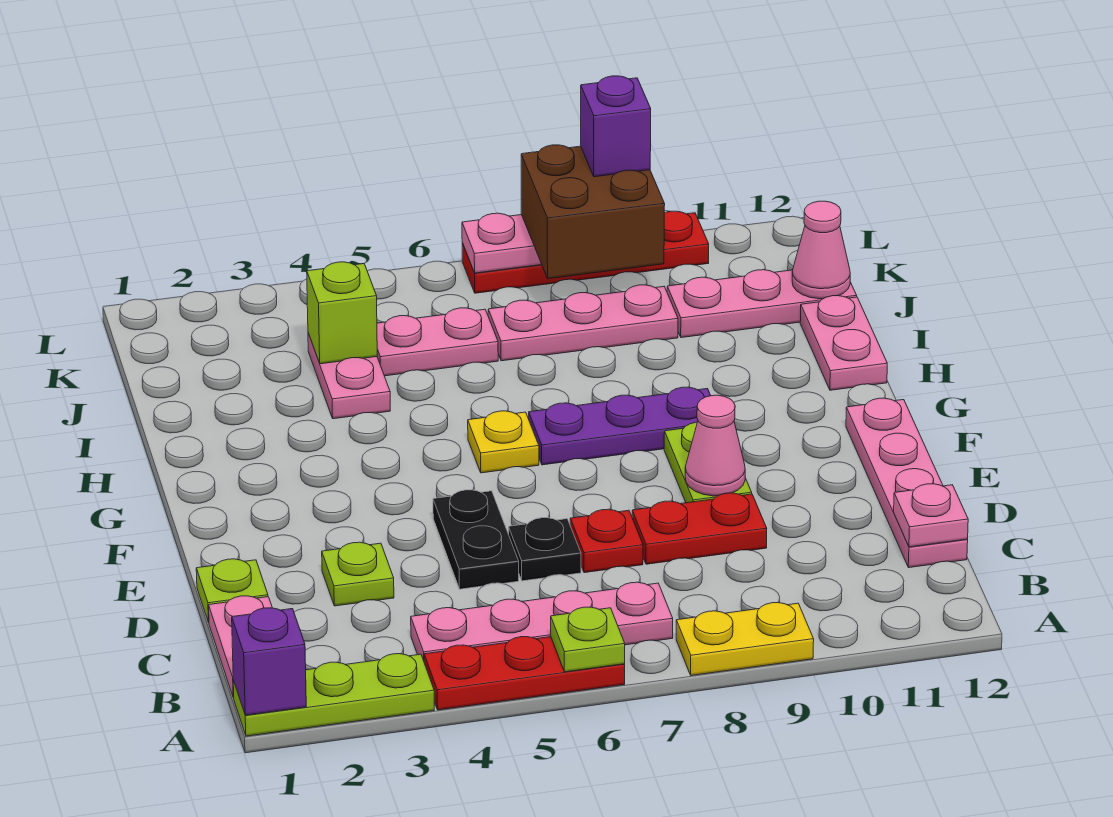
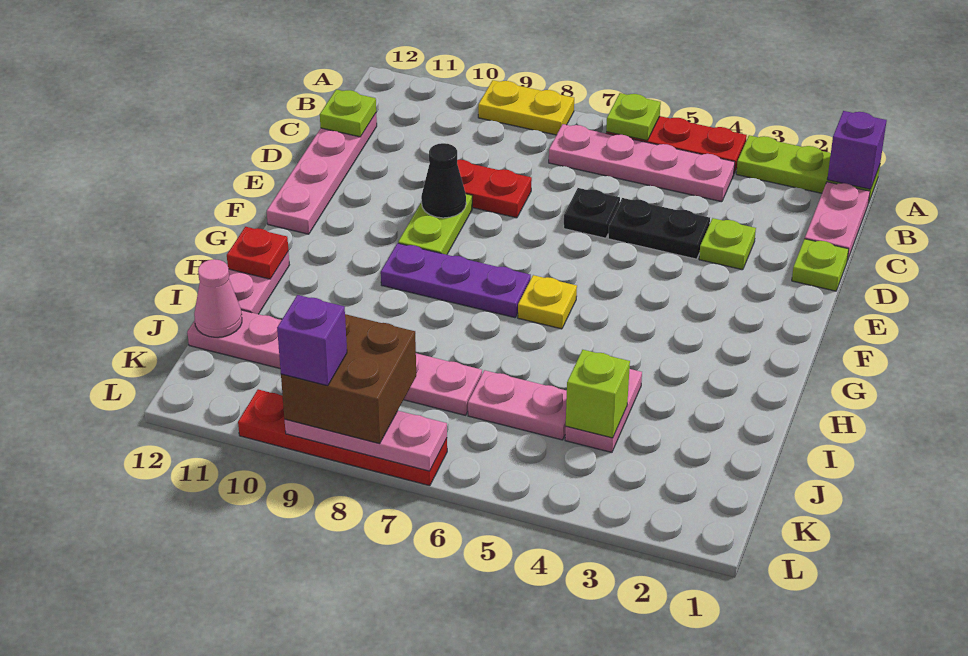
pink plate C12 level 2 -> lime plate C12 level 2
black plate D5:E5 level 1 -> black plate D4:D5 level 1
red plate D7 level 1 -> red plate H12 level 2
pink cone E9 level 2 -> black cone E9 level 2

